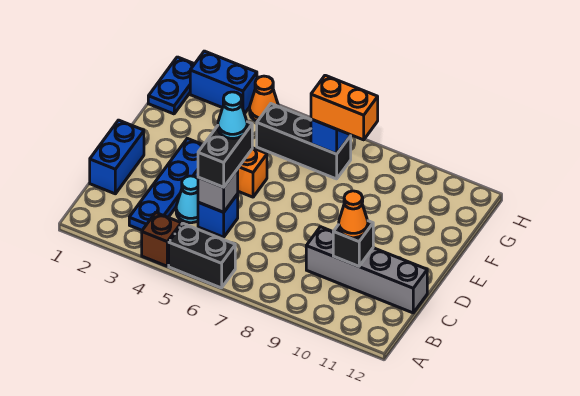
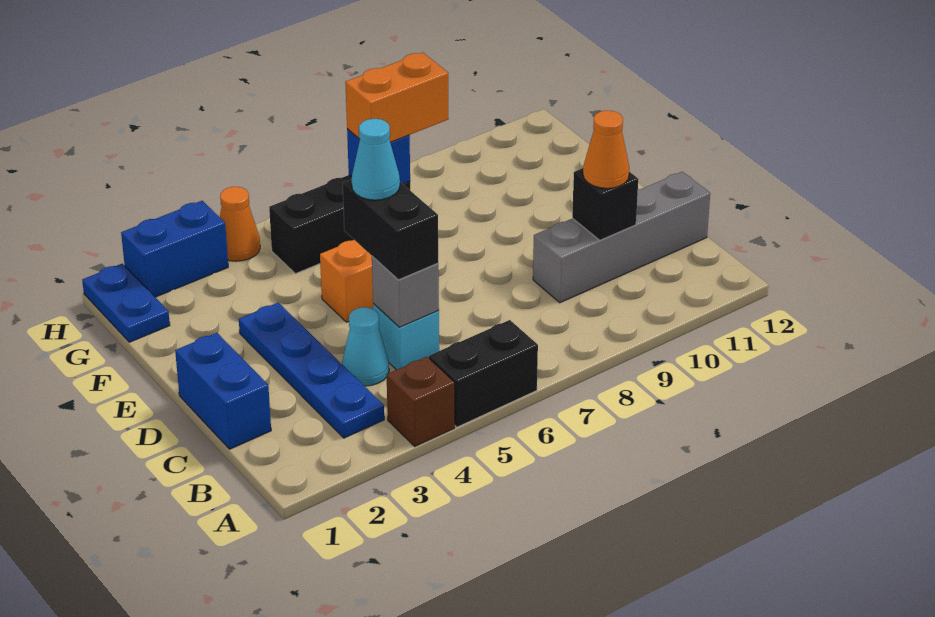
blue brick C5 level 1 -> cyan brick C5 level 1

